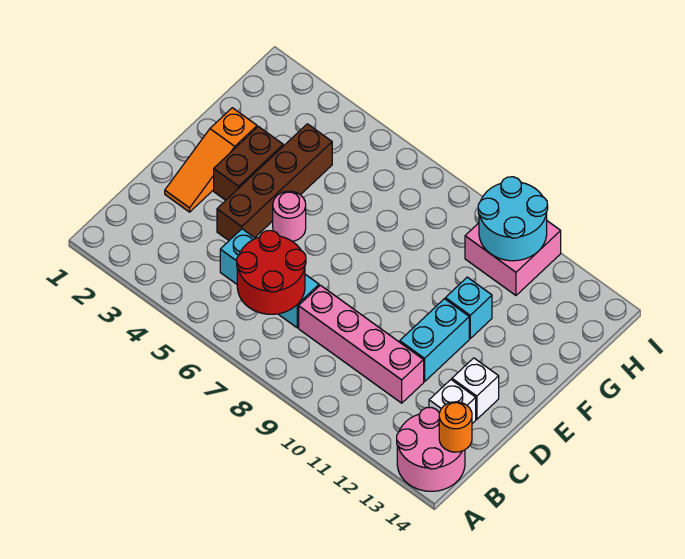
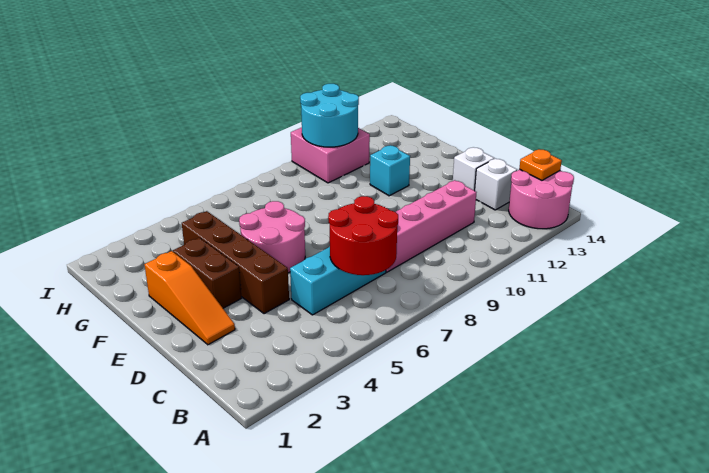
orange round brick B14 level 2 -> orange plate B14 level 2
cyan brick D11:E11 level 1 -> none
pink round brick E5 level 1 -> pink round brick E5:F6 level 1

